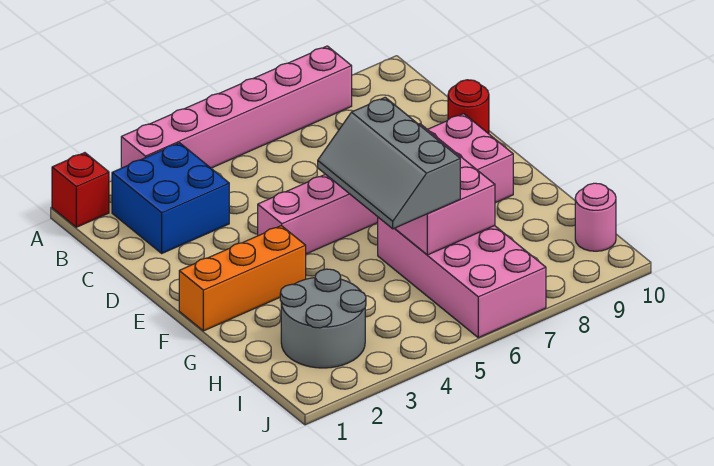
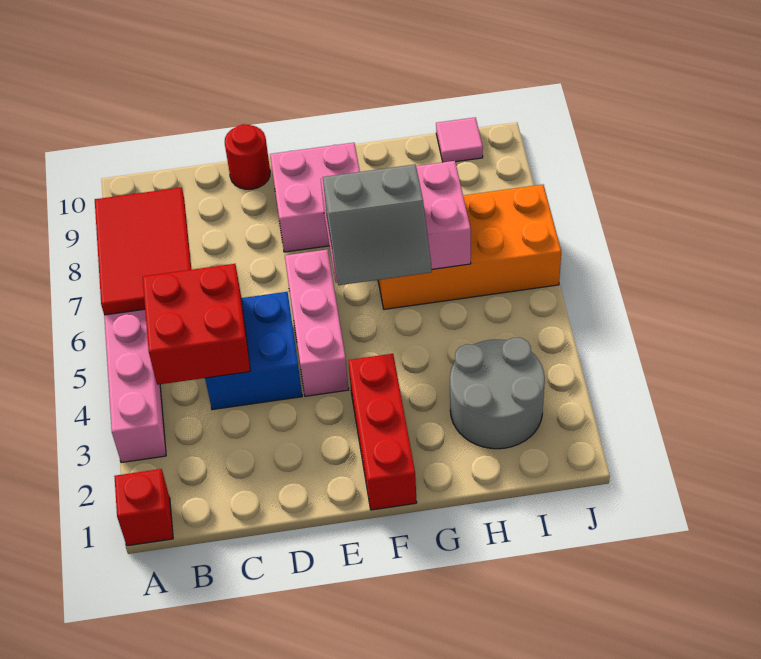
none -> red tile A6:B8 level 2
blue brick B2:C3 level 1 -> blue brick C4:D5 level 1
none -> red brick B4:C5 level 2
orange brick F1:F3 level 1 -> red brick F1:F3 level 1
grey slope F5:H6 level 3 top 6 -> grey slope F5:G6 level 3 top 6
pink brick G6:J7 level 1 -> orange brick G6:J7 level 1
pink round brick I10 level 1 -> pink tile I10 level 1

